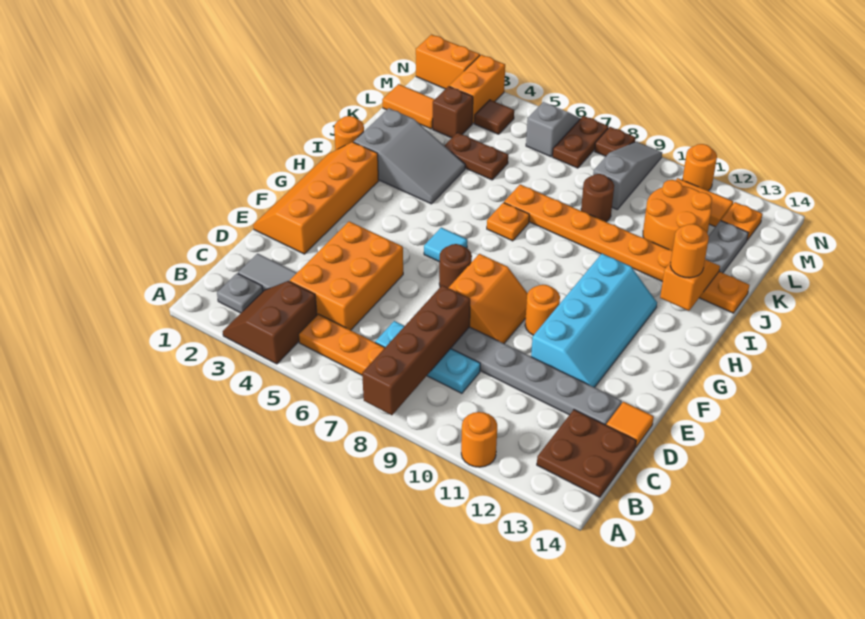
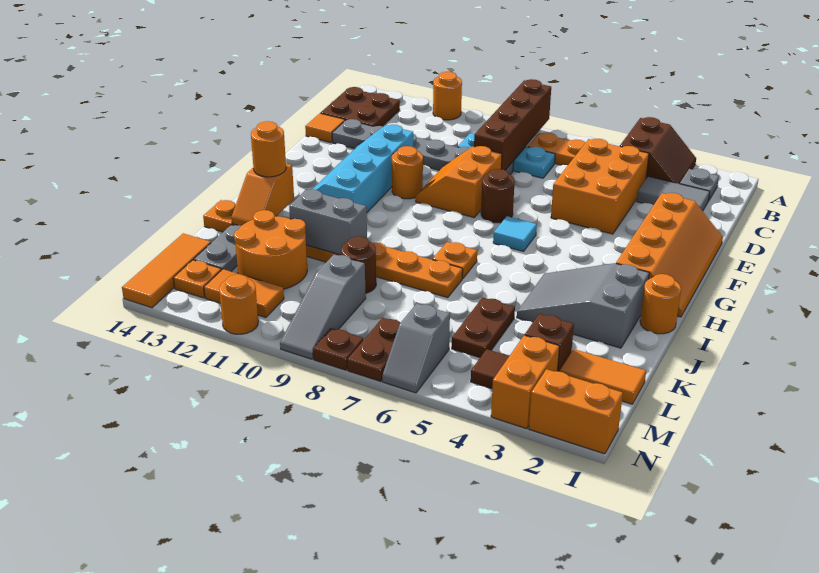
none -> grey brick J10:J11 level 2
brown plate K4:K5 level 1 -> brown plate K5:L5 level 1
none -> orange tile L14:N14 level 1

